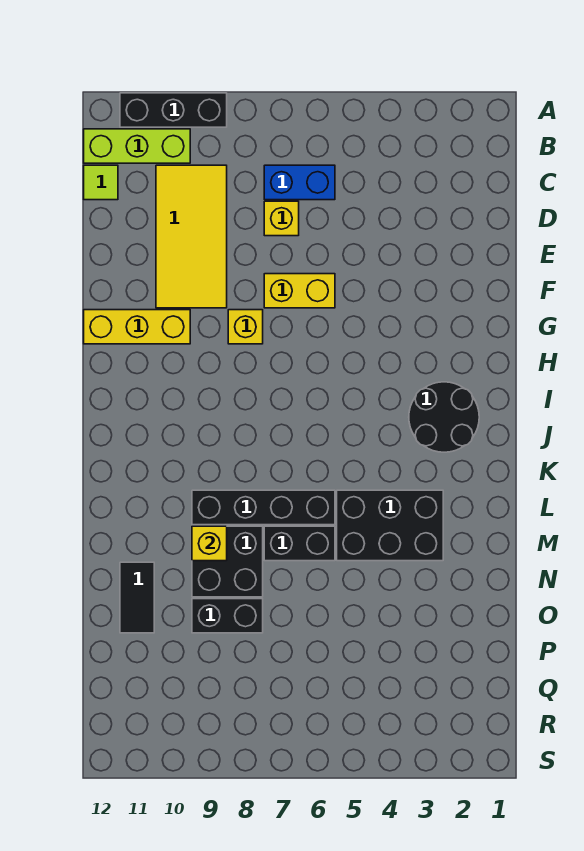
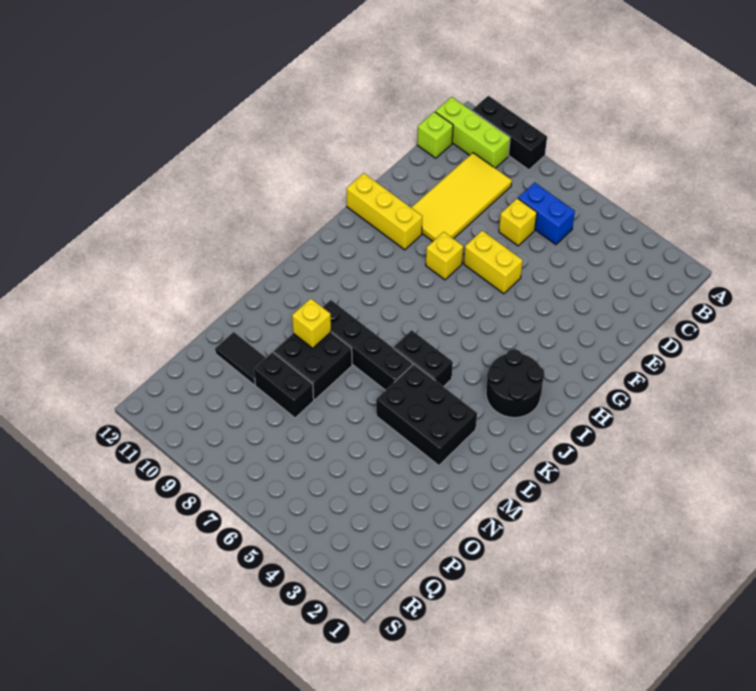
lime tile C12 level 1 -> lime brick C12 level 1
black brick M6:M7 level 1 -> black brick K5:K6 level 1
black tile N11:O11 level 1 -> black tile O10:O11 level 1

